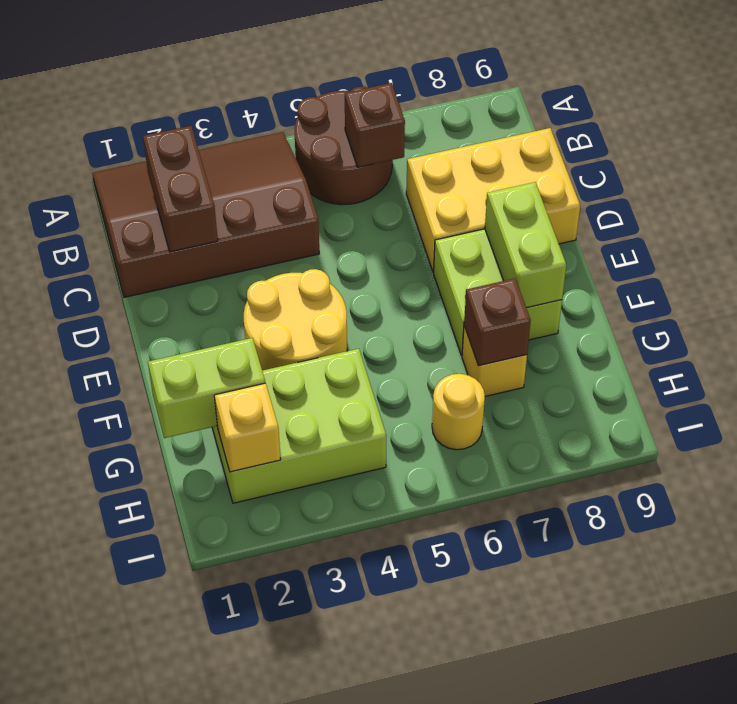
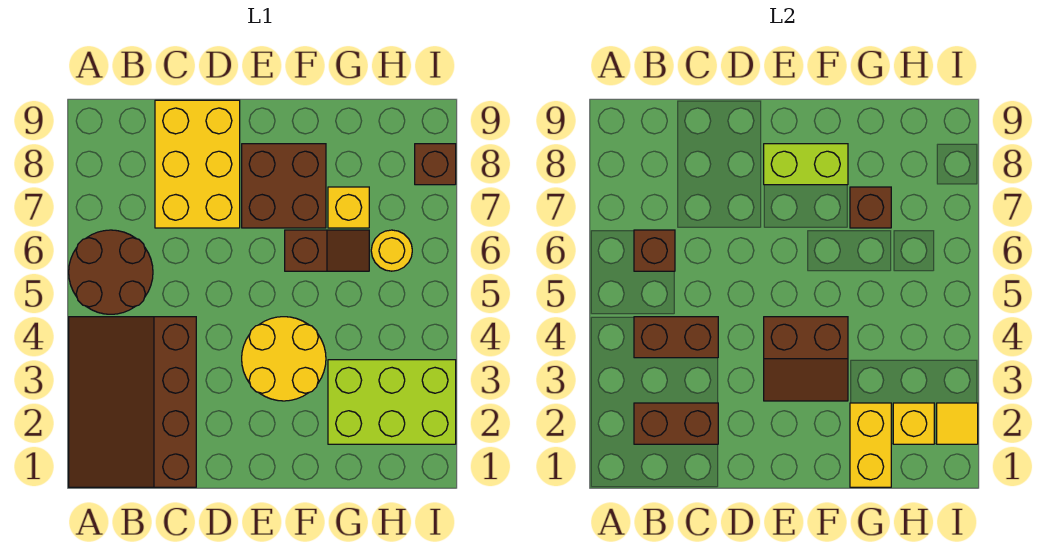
none -> brown brick B4:C4 level 2
none -> brown slope E3:F4 level 2 top 4
lime brick E7:F8 level 1 -> brown brick E7:F8 level 1
none -> brown slope F6:G6 level 1 top F
lime brick G1:G2 level 2 -> yellow brick G1:G2 level 2
lime brick G2:H4 level 1 -> lime brick G2:I3 level 1
none -> yellow tile I2 level 2
none -> brown brick I8 level 1

